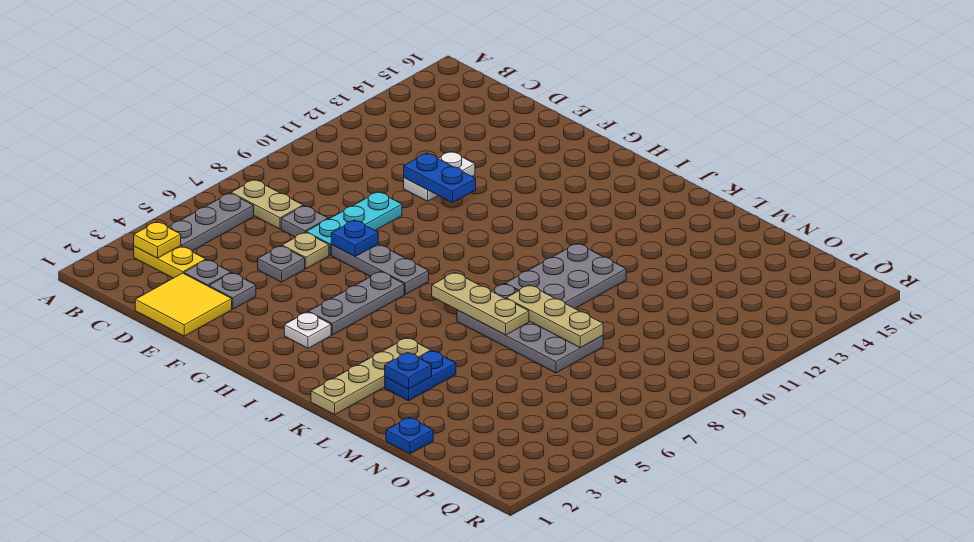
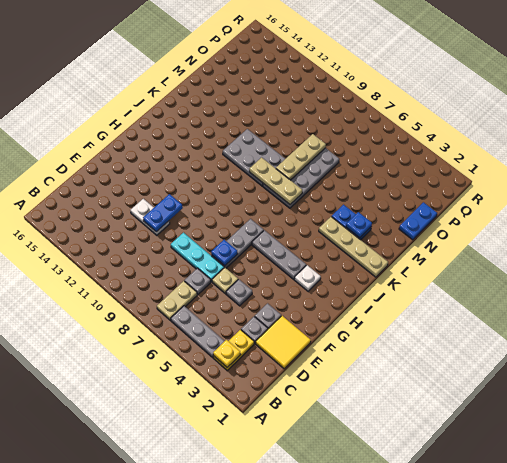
tan plate J7:L7 level 2 -> tan plate K7:K9 level 2
blue plate N1 level 1 -> blue plate N1:O1 level 1

